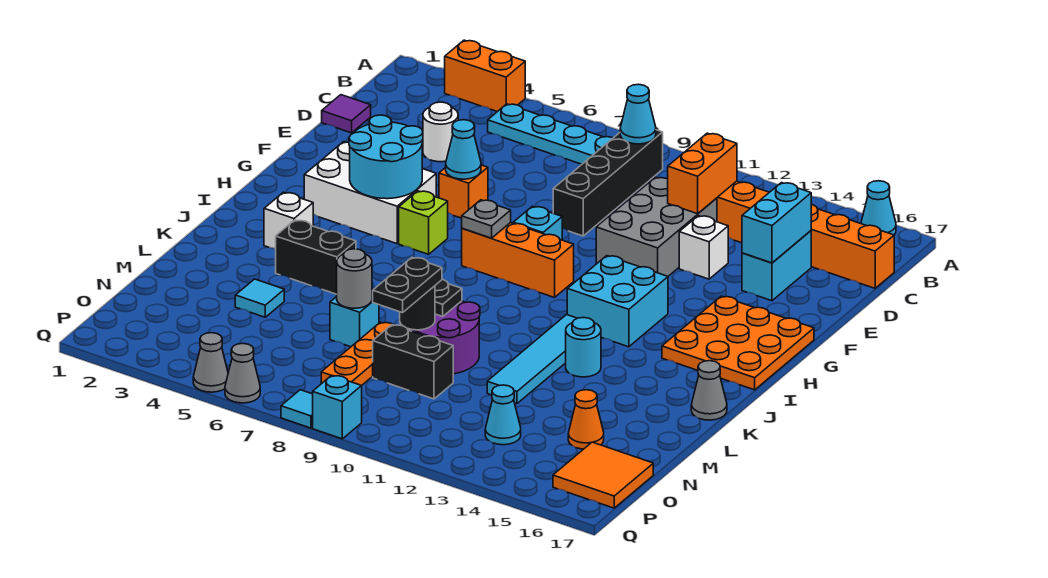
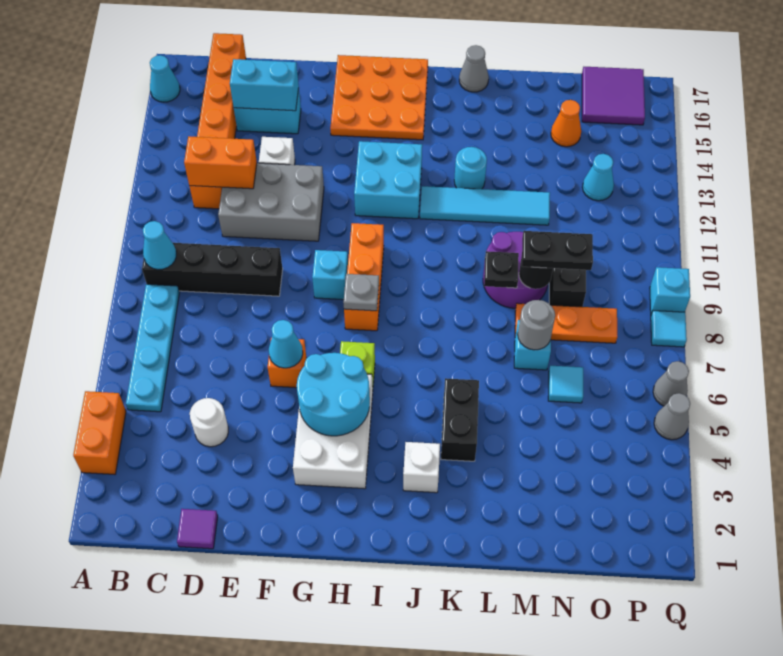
cyan tile M4 level 1 -> cyan tile N6 level 1
orange tile O16:P17 level 1 -> purple tile O16:P17 level 1

